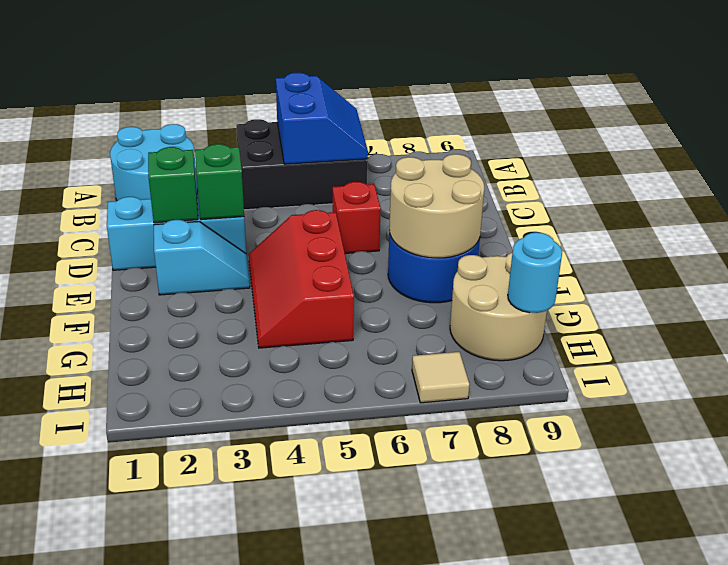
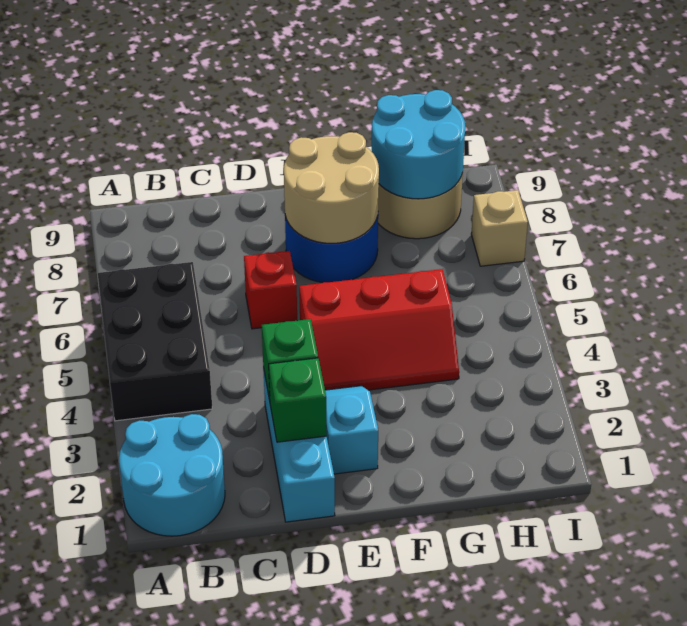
blue slope A5:B6 level 2 top 5 -> none
cyan round brick H9 level 2 -> cyan round brick G8:H9 level 2
tan tile I7 level 1 -> tan brick I7 level 1

